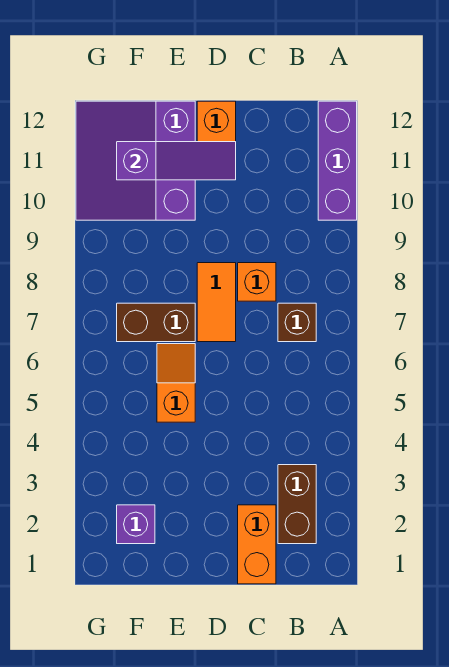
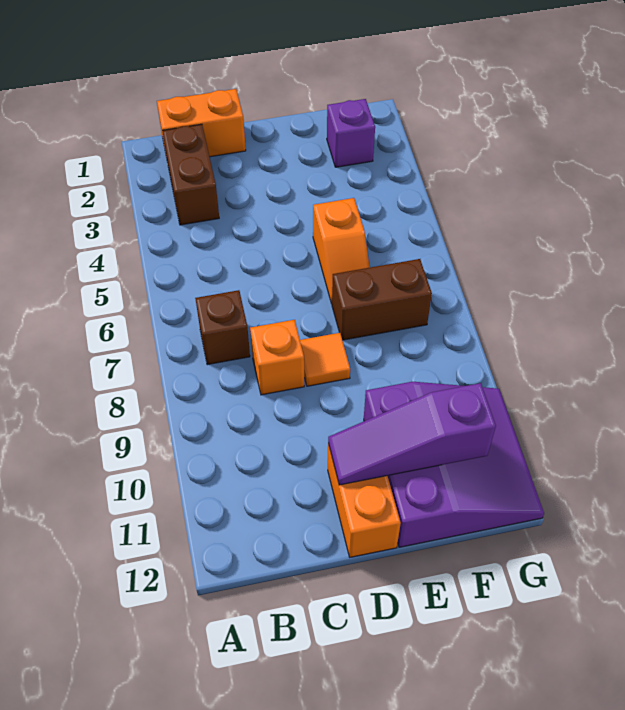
purple brick A10:A12 level 1 -> none
orange brick C1:C2 level 1 -> orange brick B1:C1 level 1
orange tile D7:D8 level 1 -> orange tile D8 level 1

